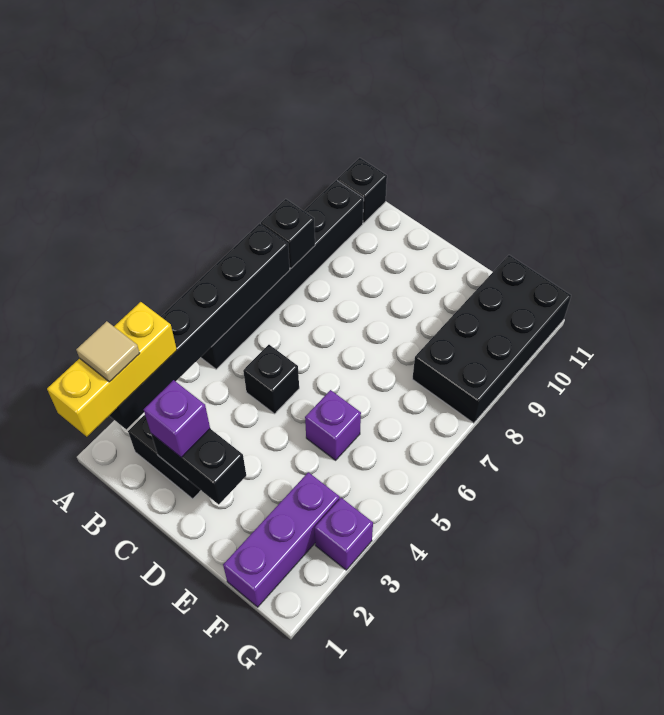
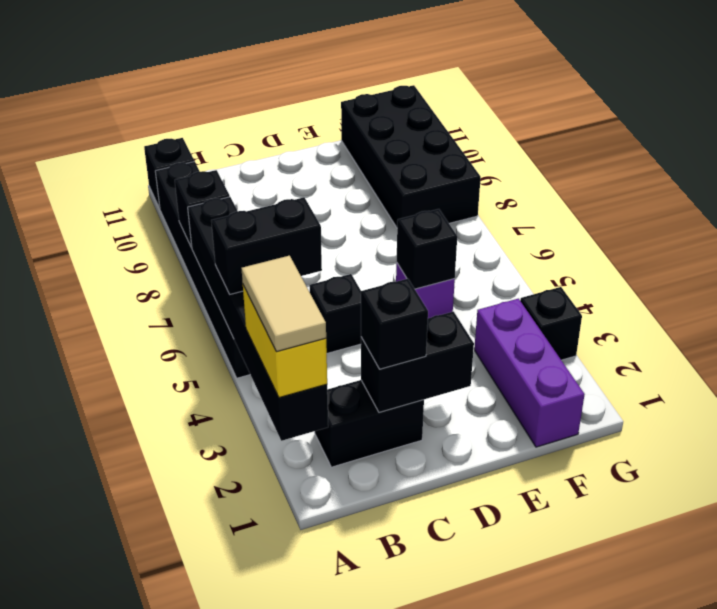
yellow brick A1:A3 level 3 -> yellow brick A2:A3 level 3
tan tile A2 level 4 -> tan tile A2:A3 level 4
none -> black brick A5:B5 level 3
purple brick C2 level 3 -> black brick C2 level 3
none -> black brick E5 level 2
purple brick G3 level 1 -> black brick G3 level 1

